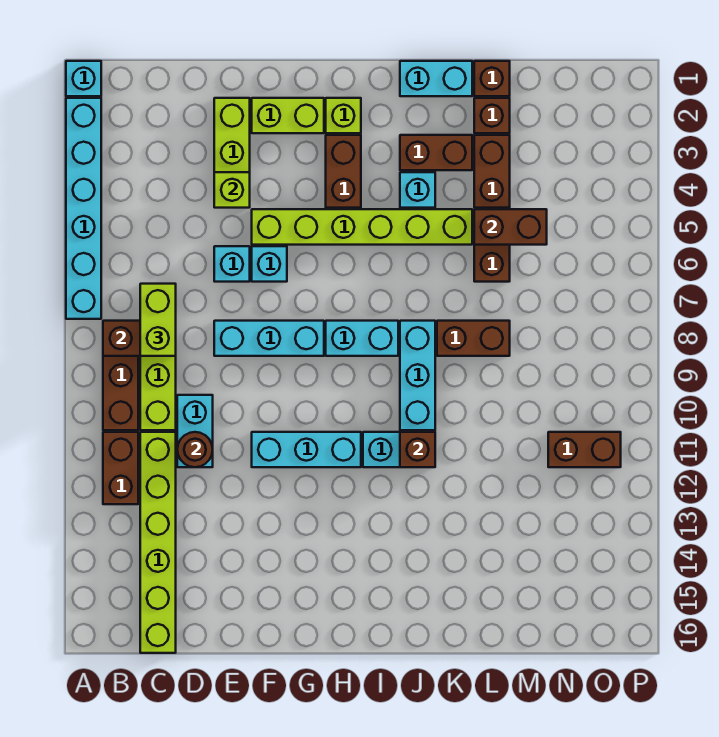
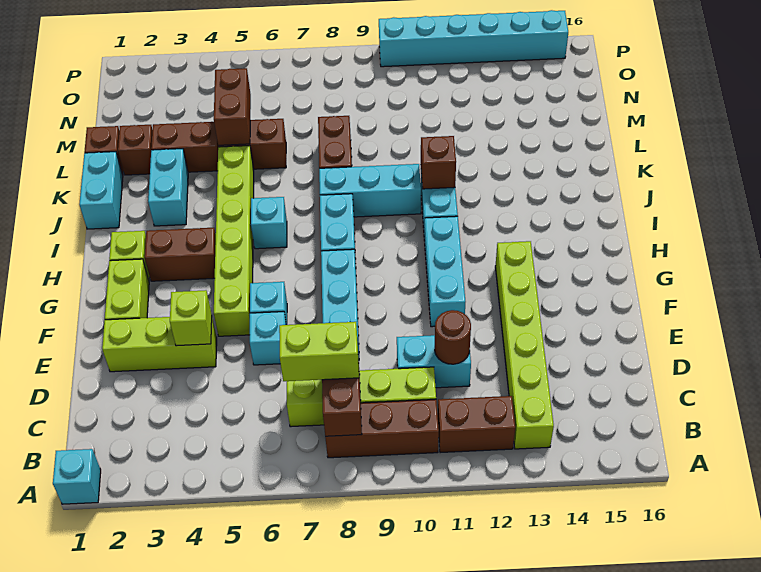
cyan brick A2:A7 level 1 -> cyan brick P10:P15 level 1
lime brick C11:C16 level 1 -> lime brick B13:G13 level 1
brown brick J3:K3 level 1 -> cyan brick J3:K3 level 1
cyan brick J4 level 1 -> cyan brick I6 level 1
brown brick N11:O11 level 1 -> none

